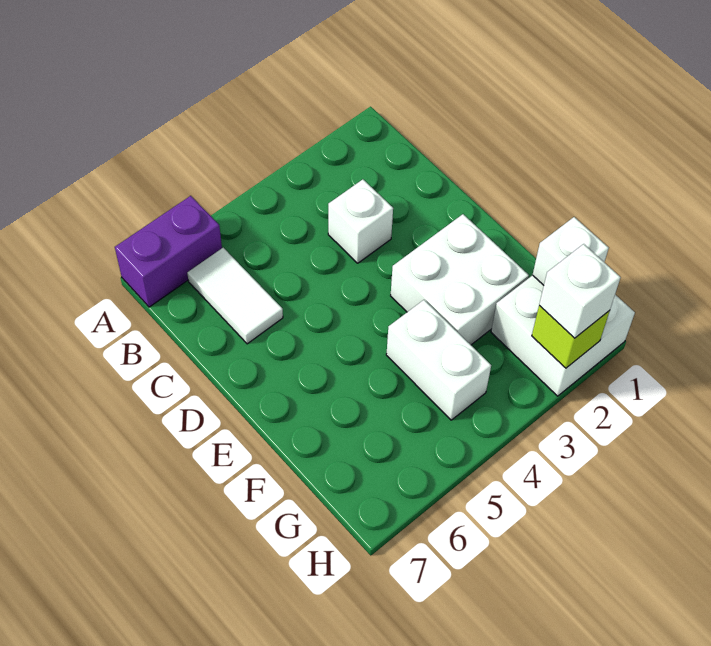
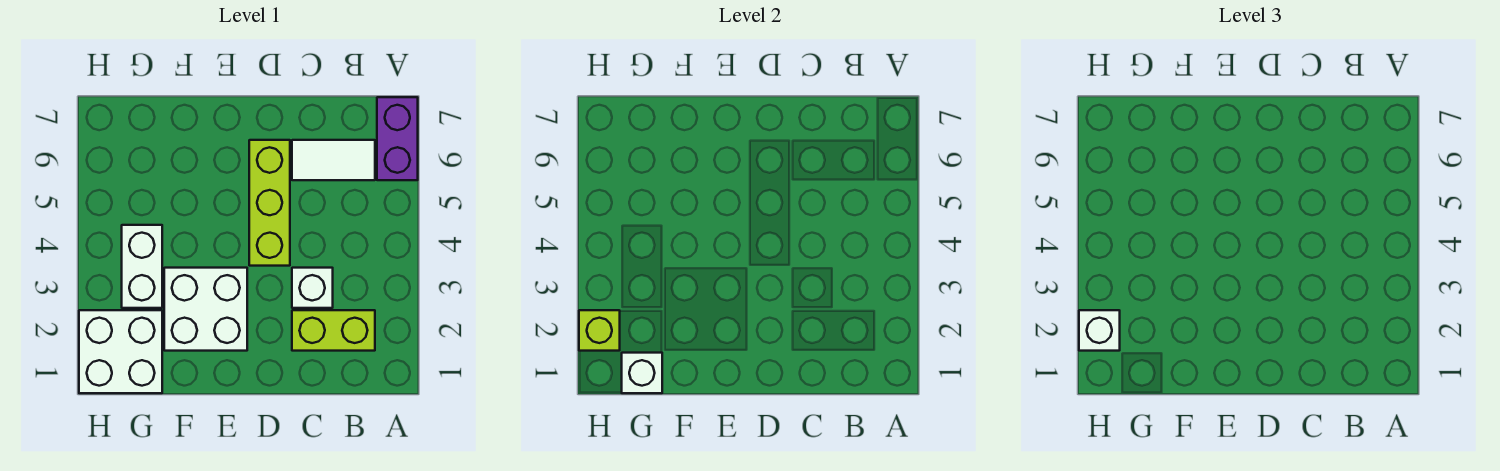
none -> lime brick B2:C2 level 1
none -> lime brick D4:D6 level 1
white brick F4:G4 level 1 -> white brick G3:G4 level 1

